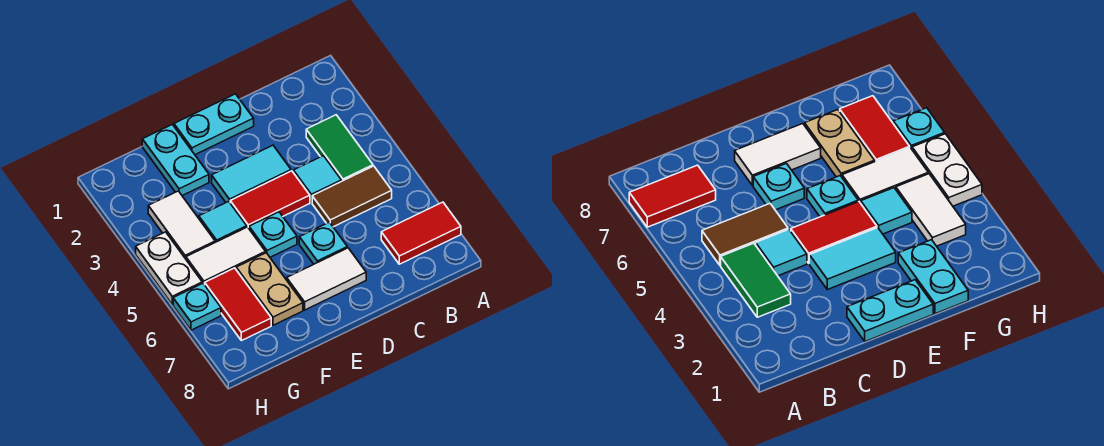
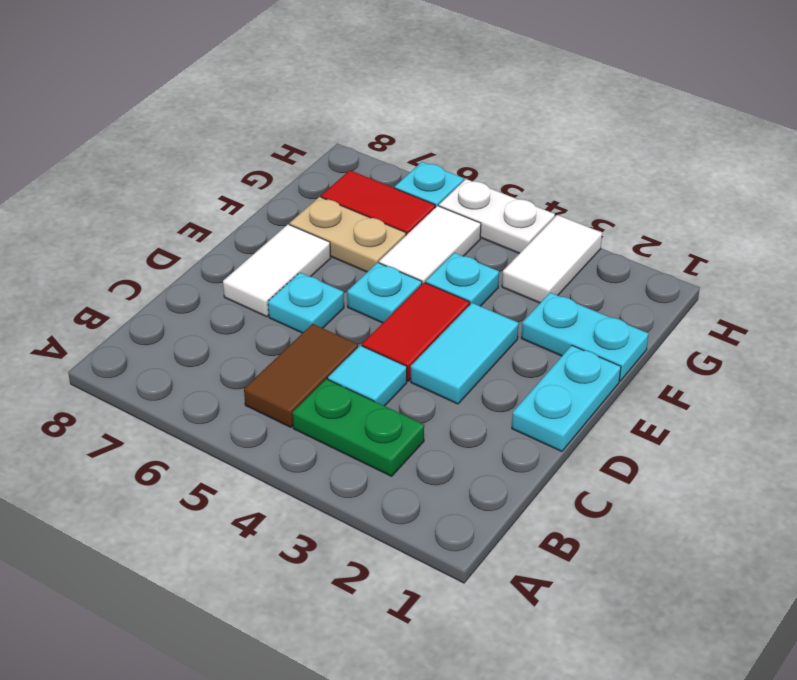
red tile A7:B7 level 1 -> none
green tile B3:B4 level 1 -> green plate B3:B4 level 1
cyan tile F4 level 1 -> cyan plate F4 level 1
white tile G3:G4 level 1 -> white tile G3:H3 level 1

